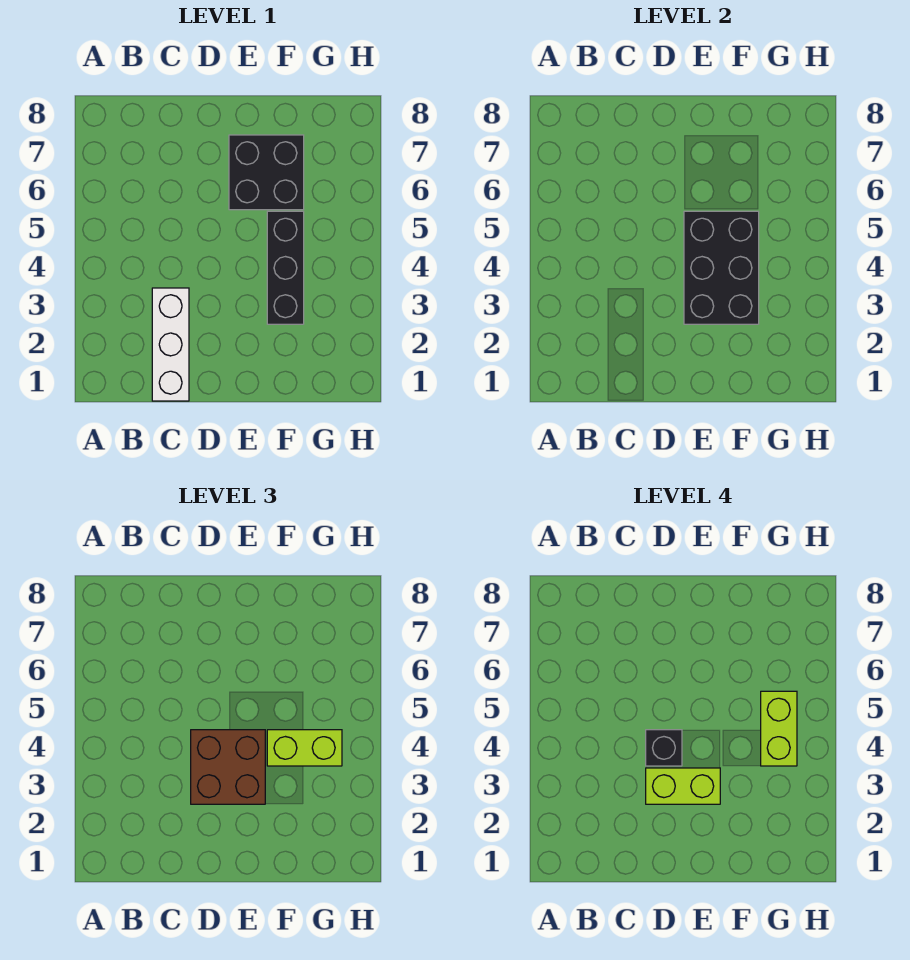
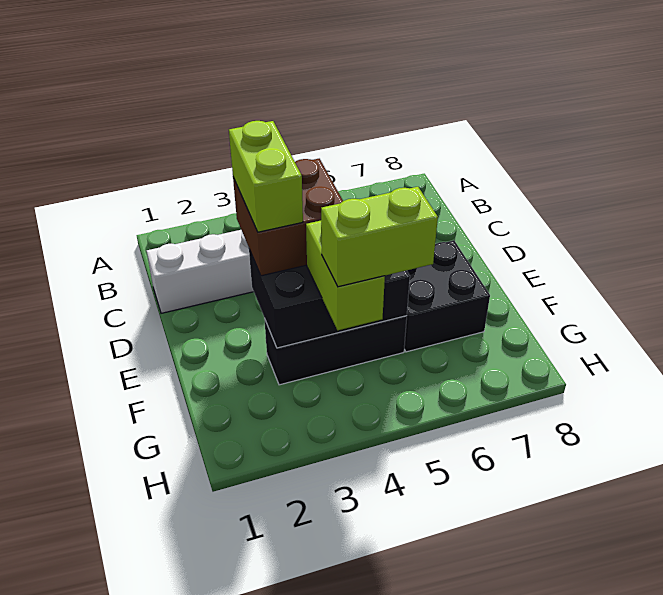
black brick D4 level 4 -> none

